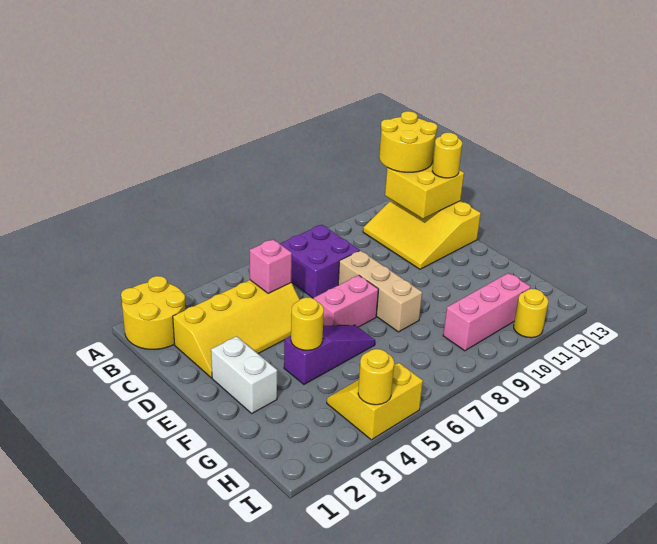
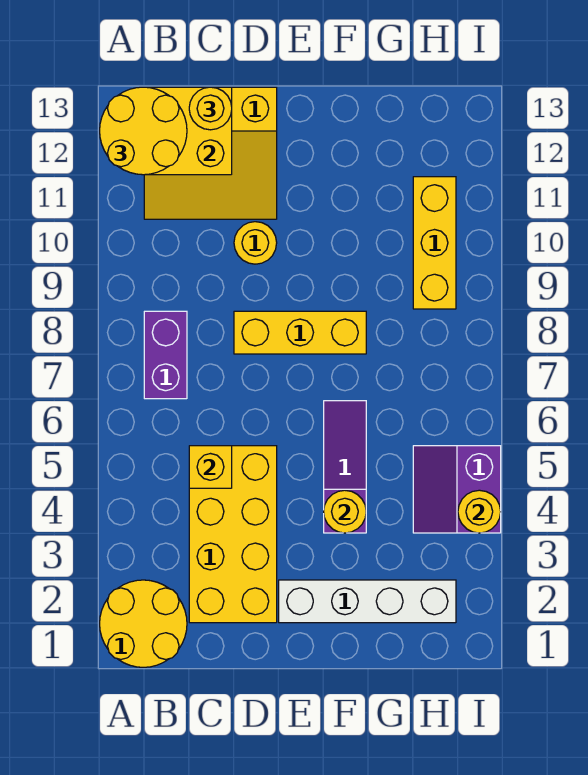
purple brick B7:C8 level 1 -> purple brick B7:B8 level 1
yellow slope C2:D5 level 1 top C -> yellow brick C2:D5 level 1
pink brick C5 level 2 -> yellow brick C5 level 2
tan brick D8:F8 level 1 -> yellow brick D8:F8 level 1
white brick E2:F2 level 1 -> white brick E2:H2 level 1
pink brick E6:E7 level 1 -> none
yellow slope H4:I5 level 1 top I -> purple slope H4:I5 level 1 top I
pink brick H9:H11 level 1 -> yellow brick H9:H11 level 1
yellow round brick I11 level 1 -> yellow round brick D10 level 1

